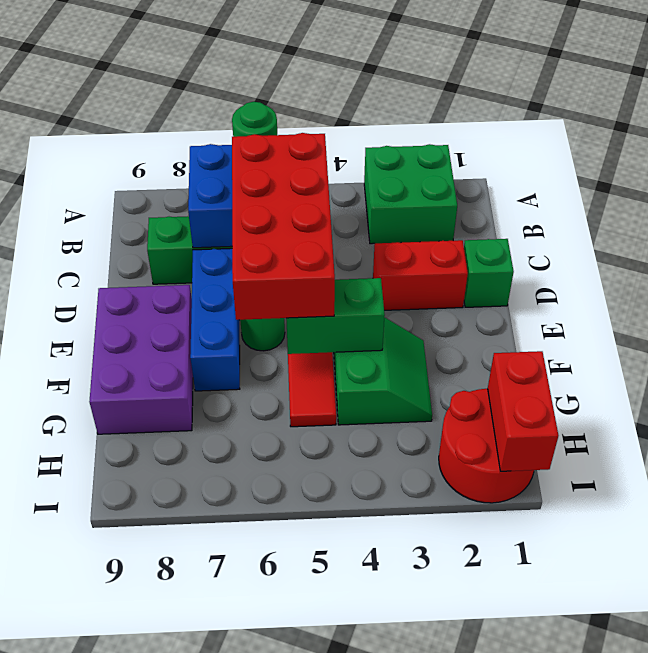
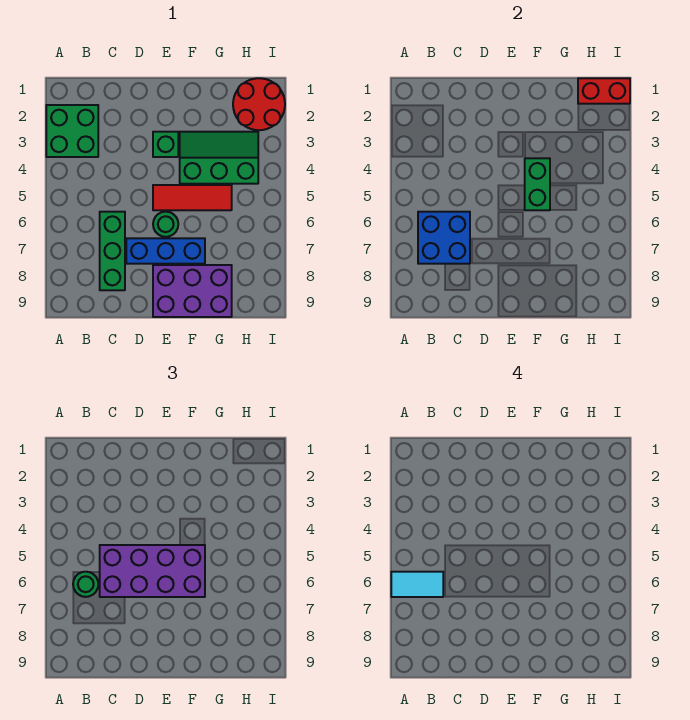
none -> cyan tile A6:B6 level 4
red brick C5:F6 level 3 -> purple brick C5:F6 level 3
green brick D1 level 1 -> green brick E3 level 1
red brick D2:D3 level 1 -> none
green slope F3:G4 level 1 top 4 -> green slope F3:H4 level 1 top 4

